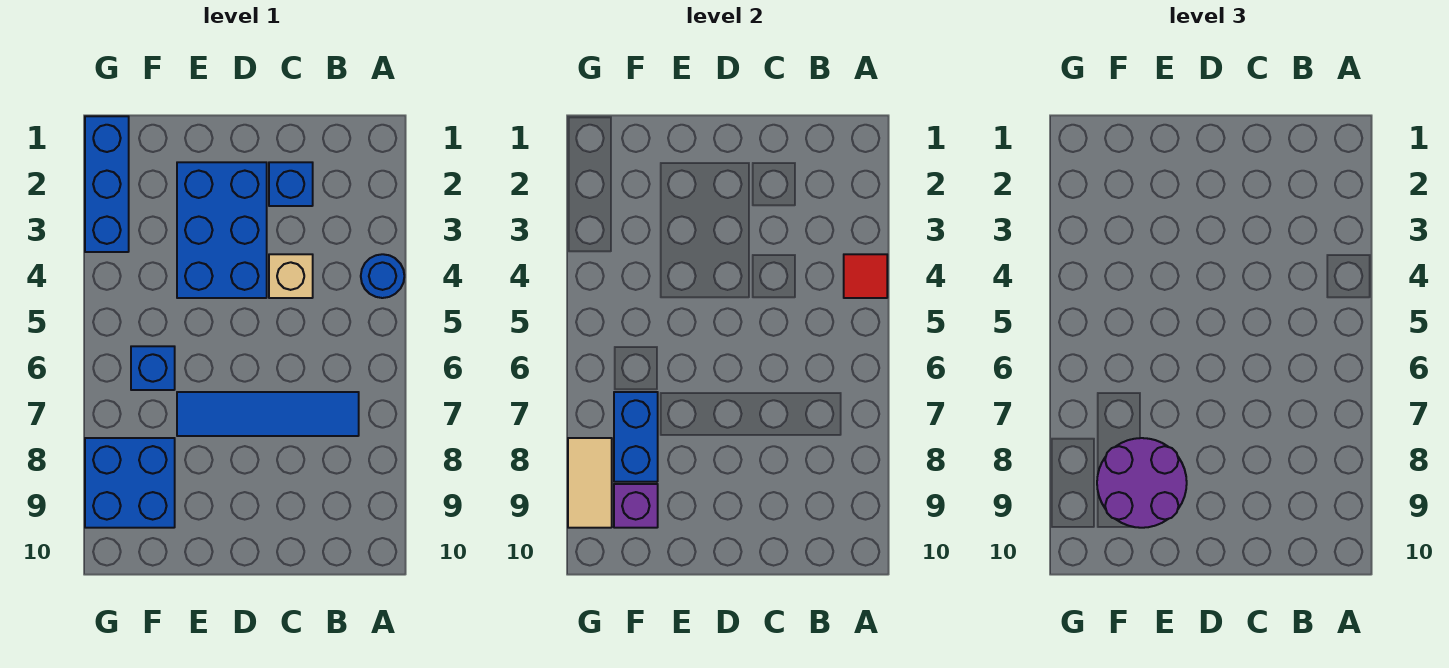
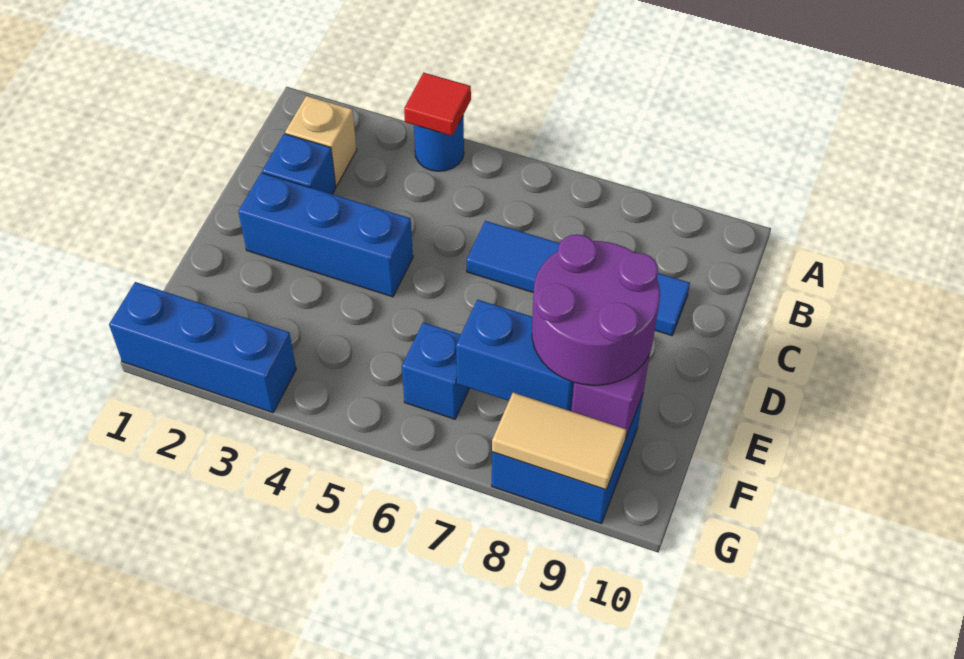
blue tile B7:E7 level 1 -> blue tile C6:C9 level 1
tan brick C4 level 1 -> tan brick B2 level 1
blue brick D2:E4 level 1 -> blue brick D2:D4 level 1

